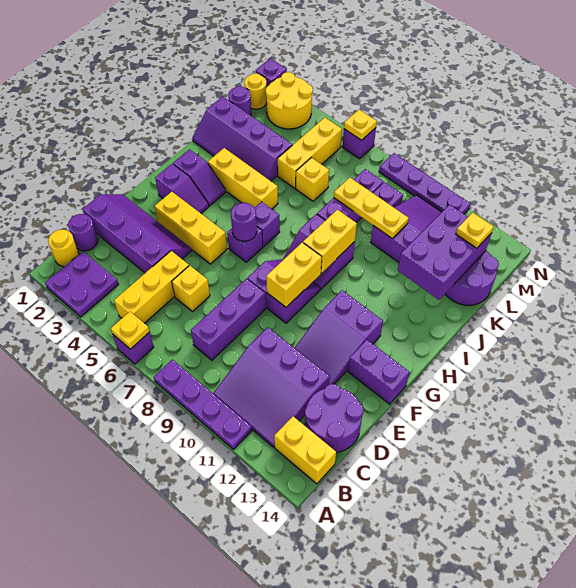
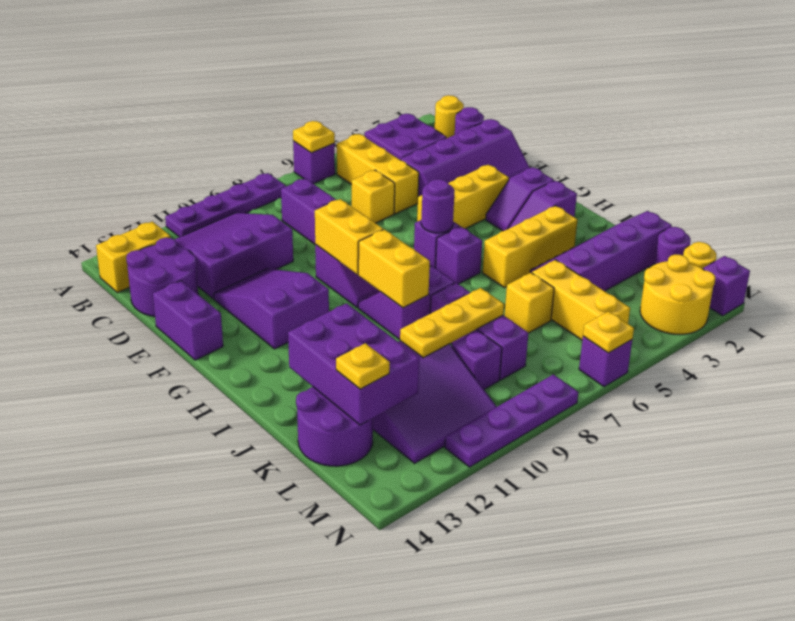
purple brick F13:F14 level 1 -> purple brick E14:F14 level 1

